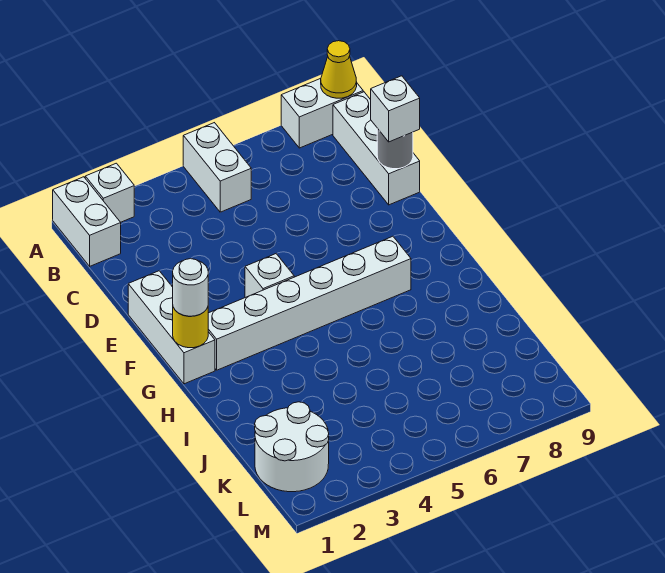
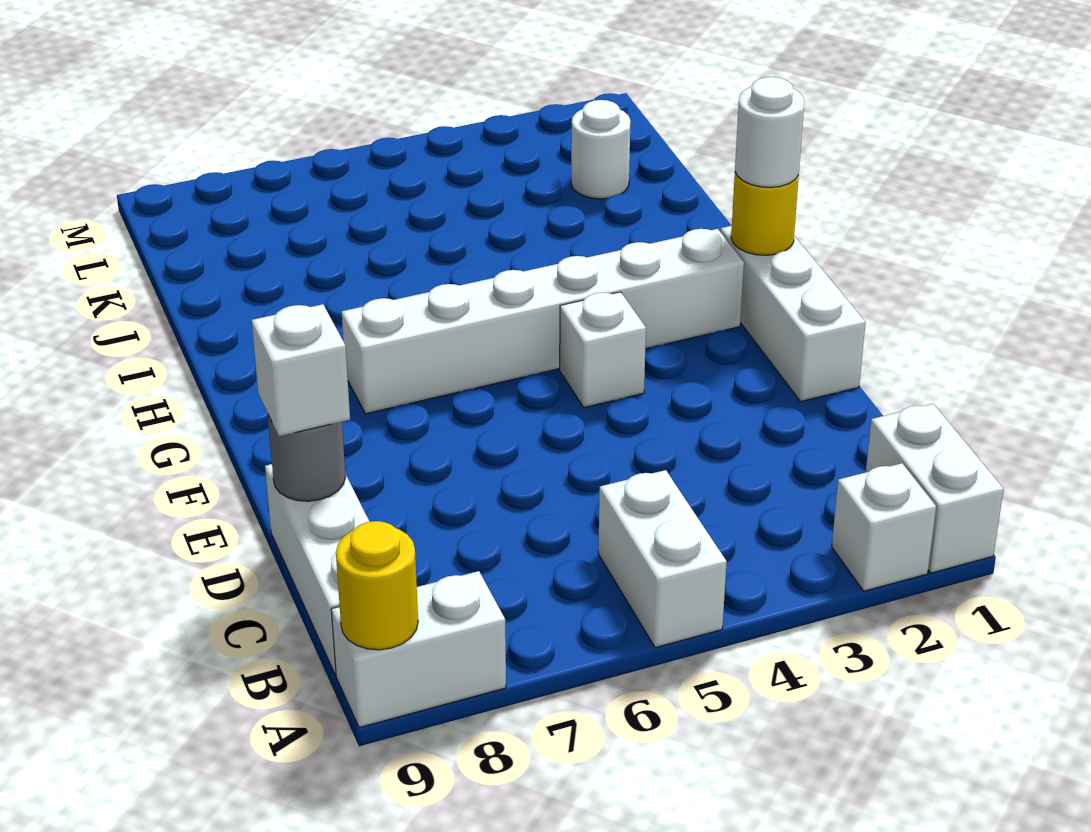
yellow cone A9 level 2 -> yellow round brick A9 level 2
white round brick K1:L2 level 1 -> white round brick K2 level 1

